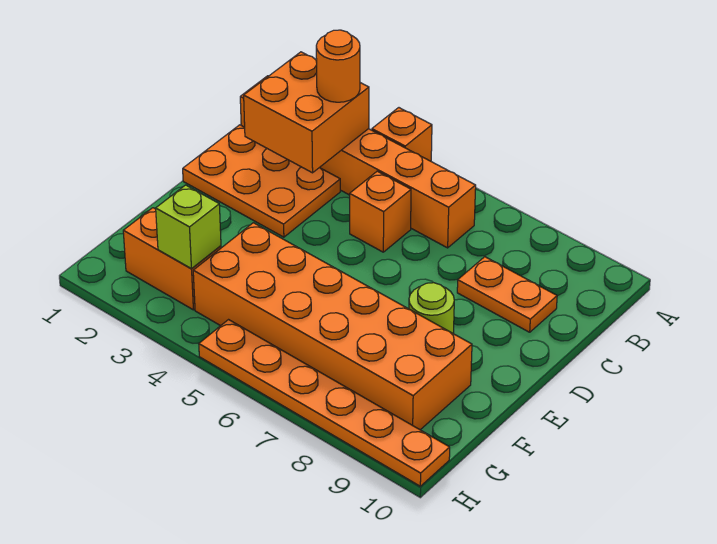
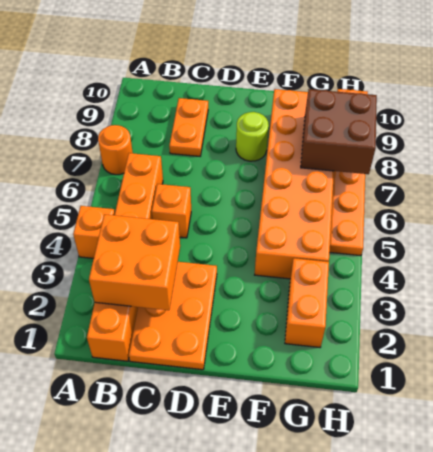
orange round brick B3 level 3 -> orange round brick A7 level 1
lime brick G3 level 2 -> none
none -> brown brick G7:H8 level 2

